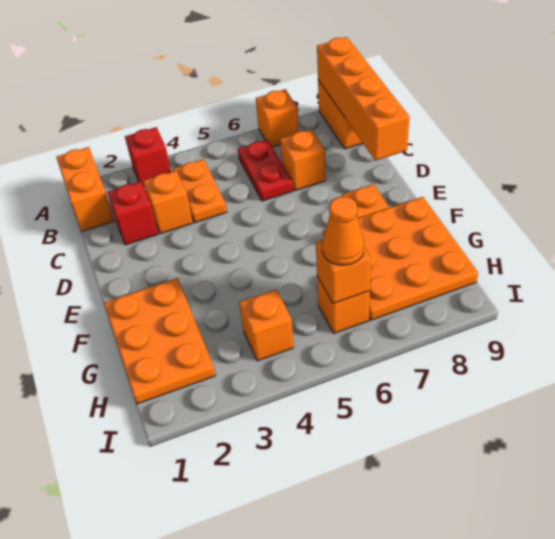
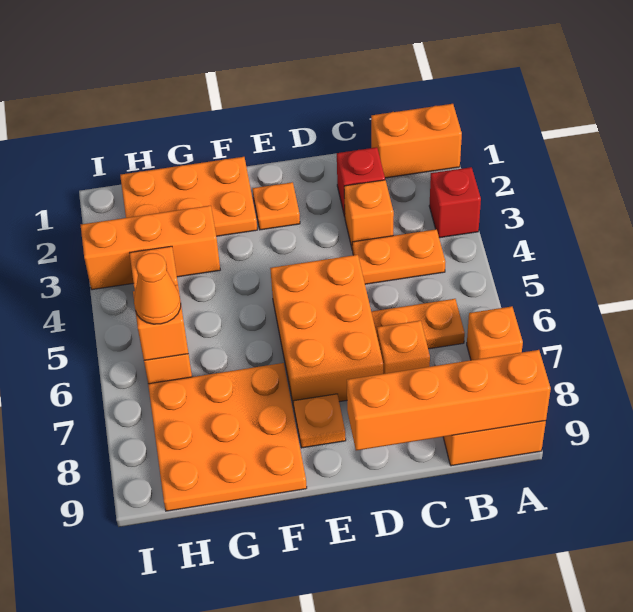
red plate B6:C6 level 1 -> orange plate B6:C6 level 1
none -> orange brick D5:E7 level 1
none -> orange plate E2 level 1
none -> orange brick G3:I3 level 1

